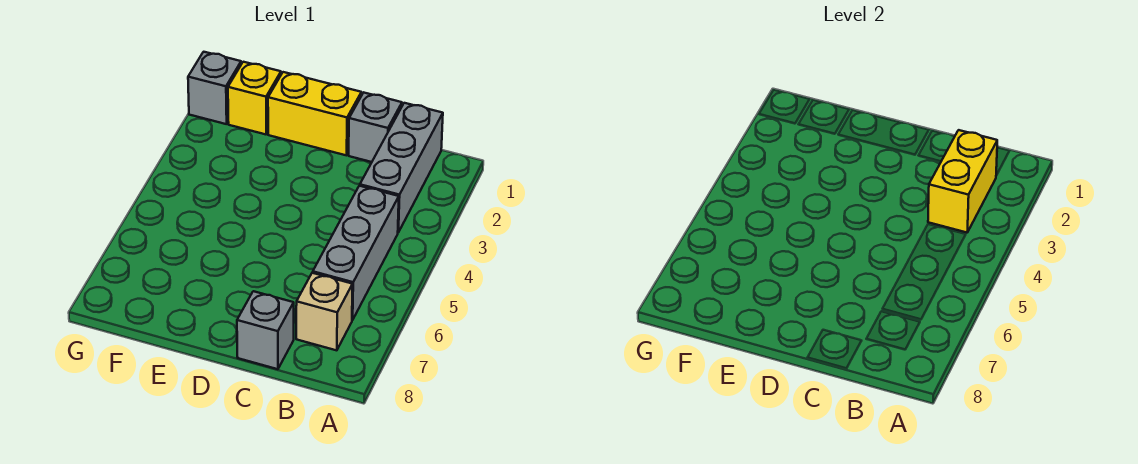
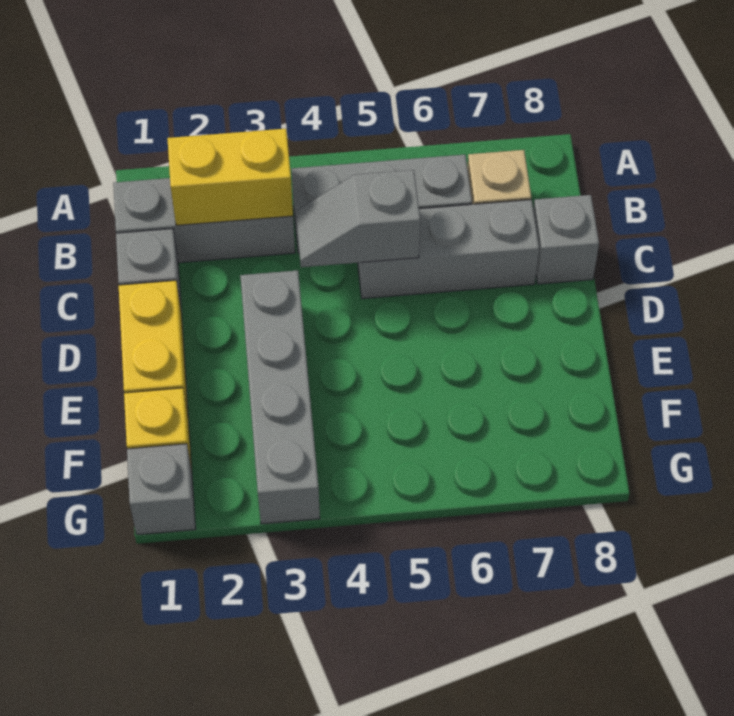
none -> grey slope C4:C5 level 2 top 5
none -> grey brick C5:C7 level 1
none -> grey brick D3:G3 level 1

